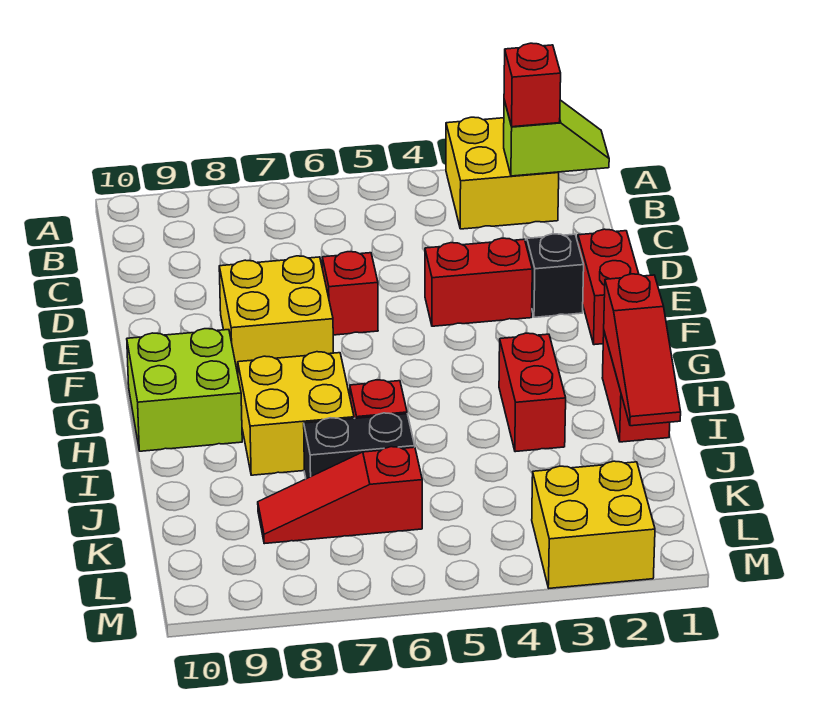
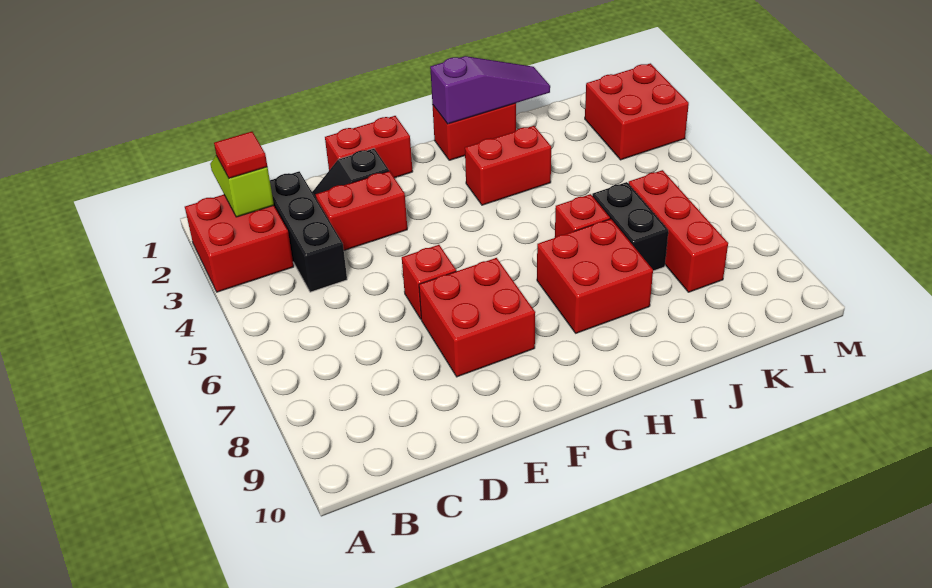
yellow brick A2:B3 level 1 -> red brick A2:B3 level 1
red brick B2 level 3 -> red tile B2 level 3
none -> black brick C2:C4 level 1
red brick E3:E4 level 1 -> red brick D3:E3 level 1
yellow brick E7:F8 level 1 -> red brick E7:F8 level 1
lime brick G9:H10 level 1 -> none
red slope H1:J1 level 2 top H -> purple slope H1:J1 level 2 top H
yellow brick H7:I8 level 1 -> red brick H7:I8 level 1
red slope K6:K8 level 1 top 6 -> red brick K6:K8 level 1
yellow brick L2:M3 level 1 -> red brick L2:M3 level 1

